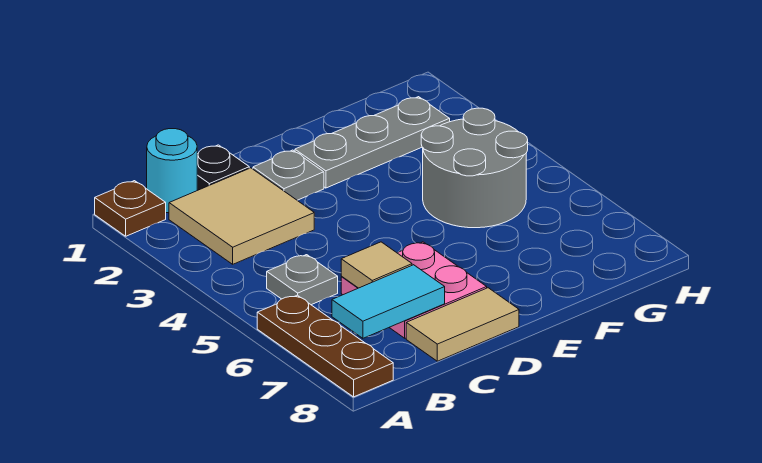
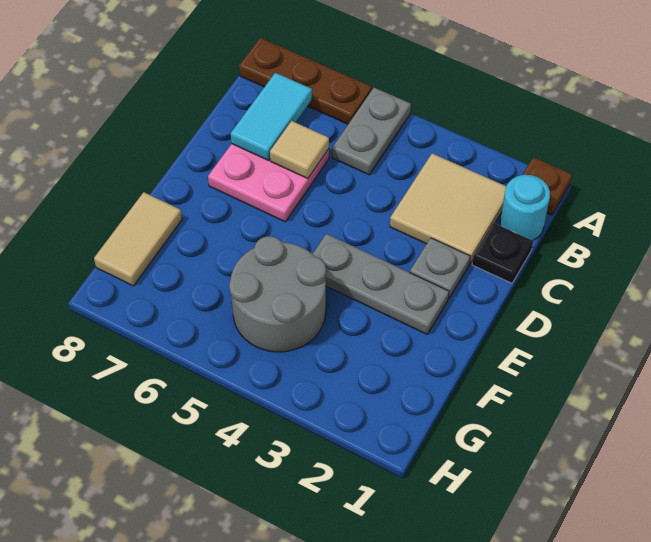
grey plate B5 level 1 -> grey plate A5:B5 level 1
tan tile C8:D8 level 1 -> tan tile F8:G8 level 1
grey plate E2:G2 level 1 -> grey plate E2:E4 level 1

